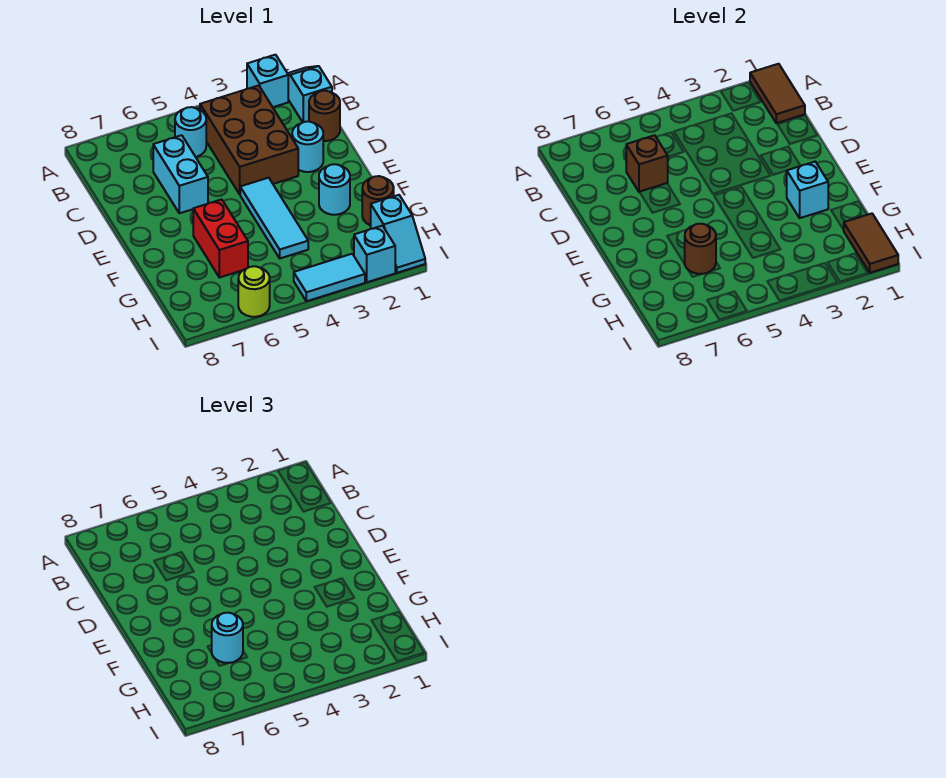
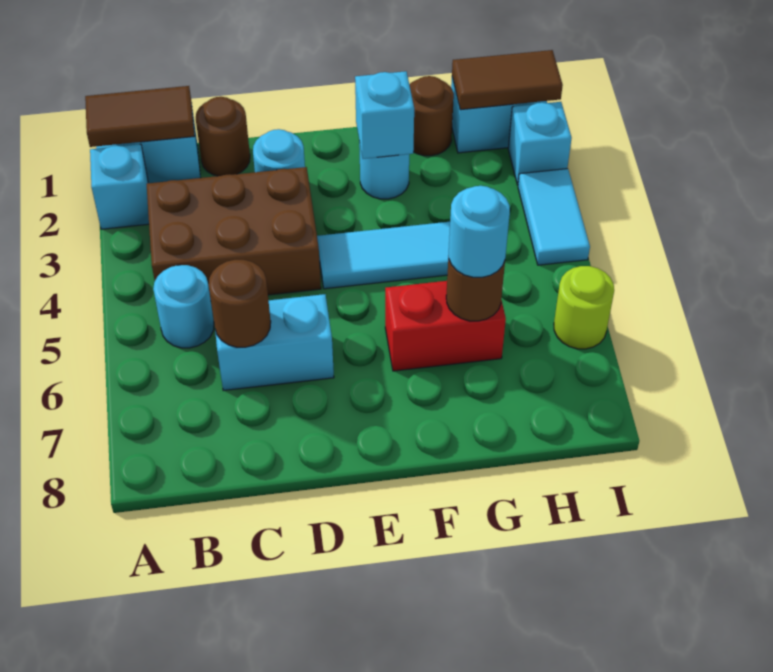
brown brick C6 level 2 -> brown round brick C6 level 2

